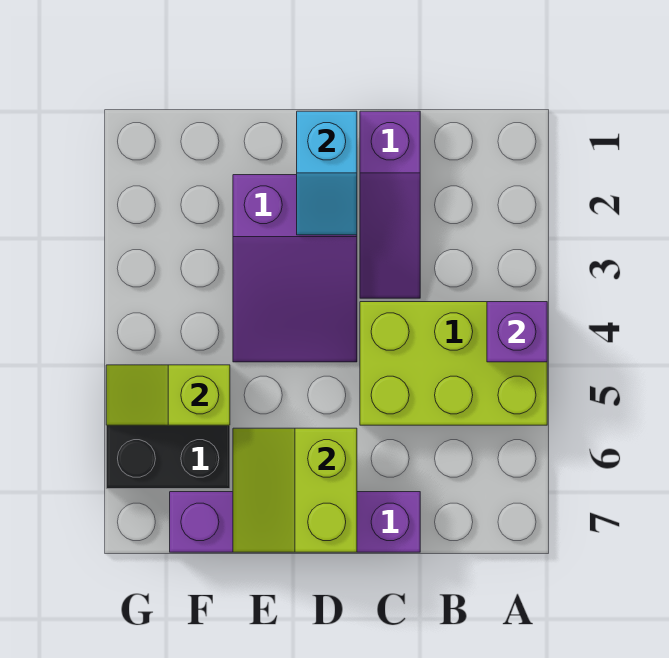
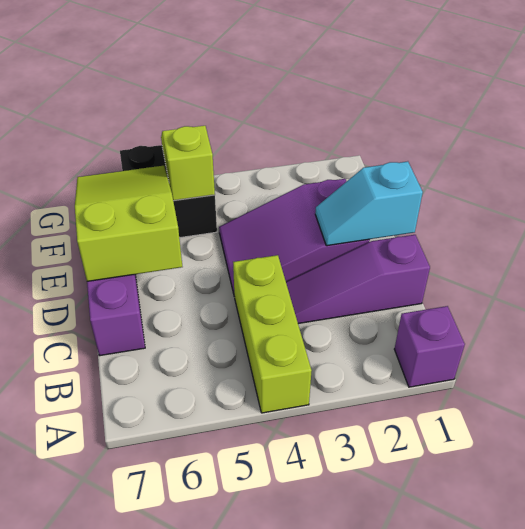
lime brick A4:C5 level 1 -> lime brick A4:C4 level 1
purple brick A4 level 2 -> purple brick A1 level 1
lime slope D6:E7 level 2 top D -> lime slope D6:F7 level 2 top D

